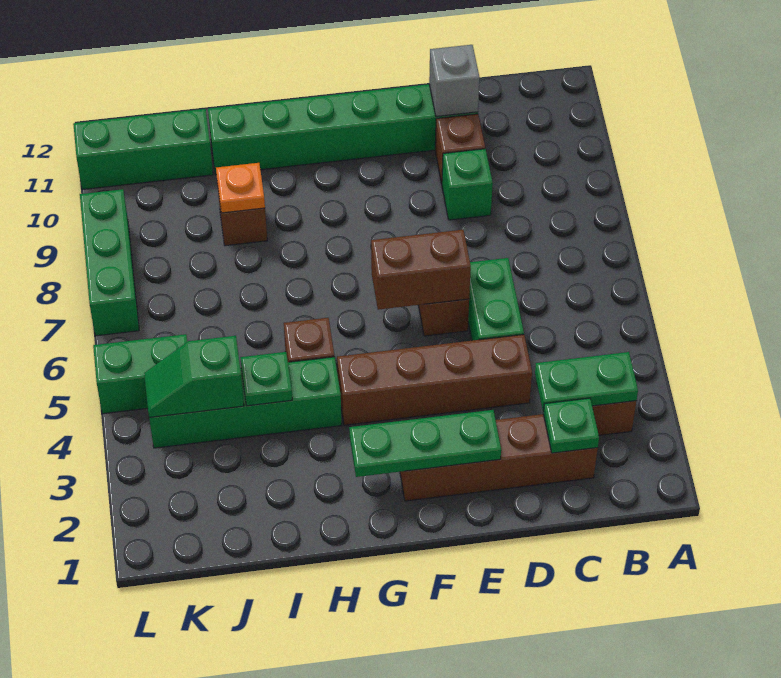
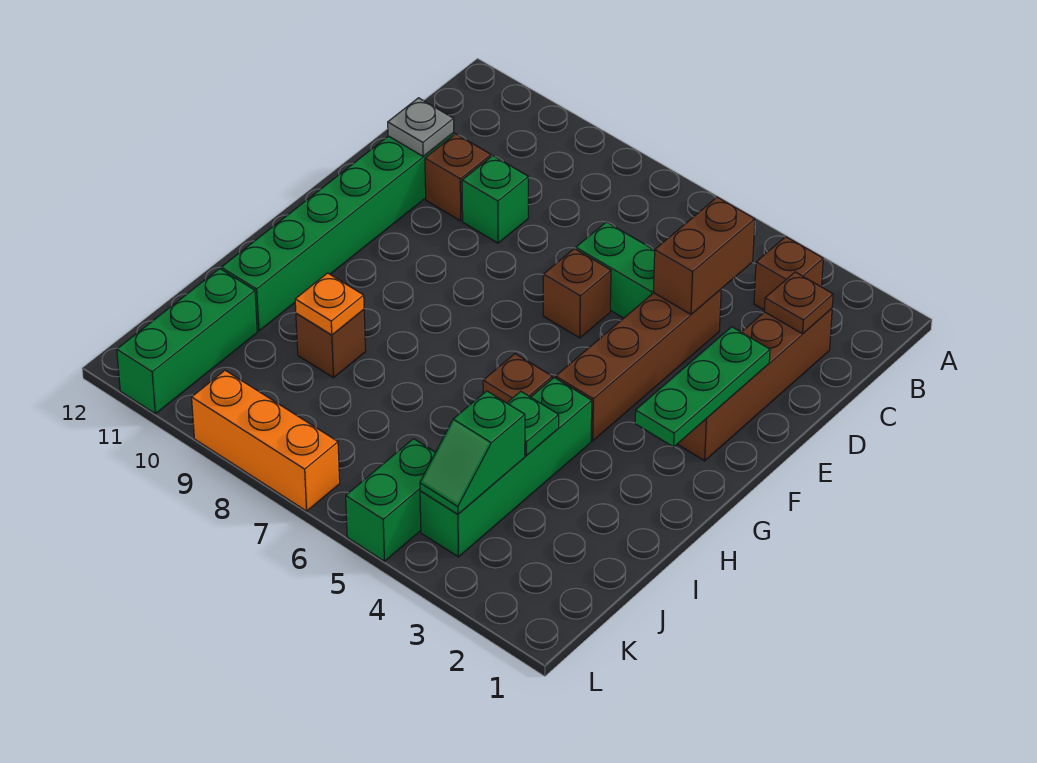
green plate B3:C3 level 2 -> none
green plate C2 level 2 -> brown plate C2 level 2
grey brick D11 level 2 -> grey plate D11 level 2
brown brick E6:F6 level 2 -> brown brick C4:D4 level 2
green brick L7:L9 level 1 -> orange brick L7:L9 level 1

